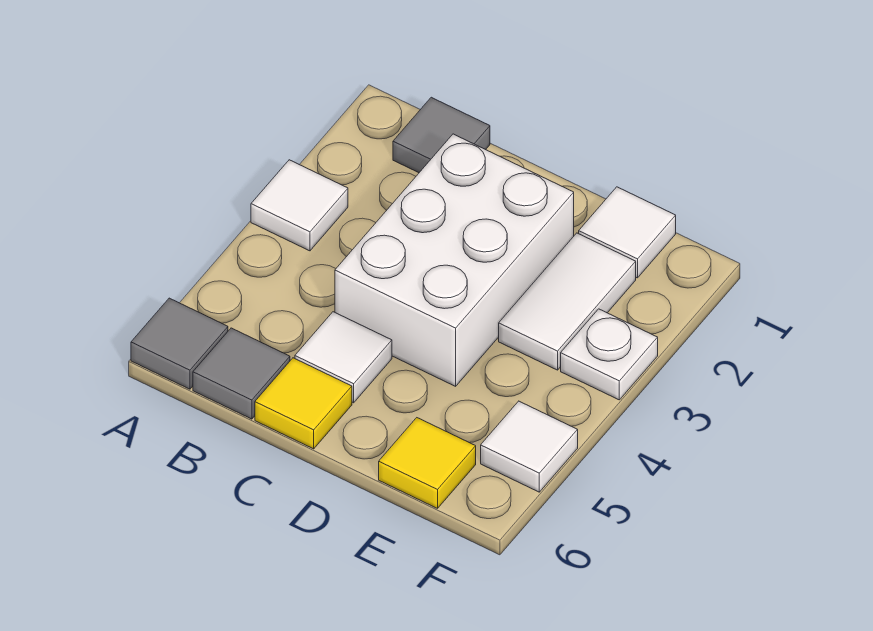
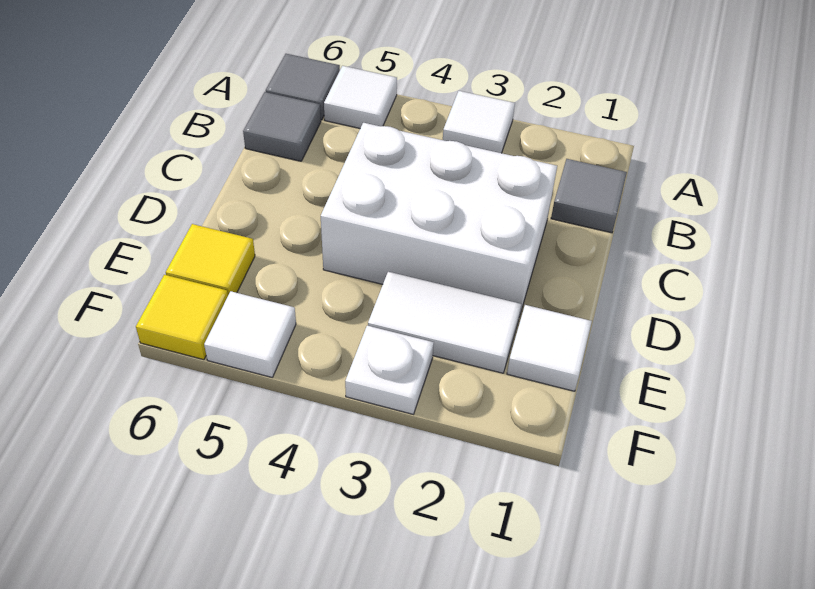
white tile C5 level 1 -> white tile A5 level 1
yellow tile C6 level 1 -> yellow tile F6 level 1

